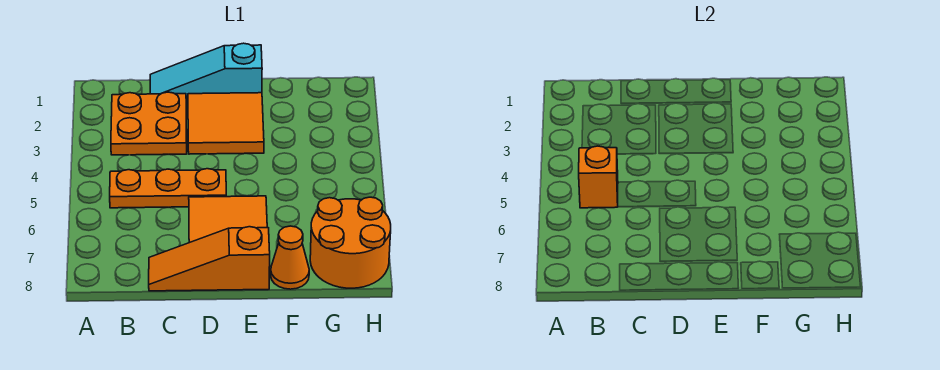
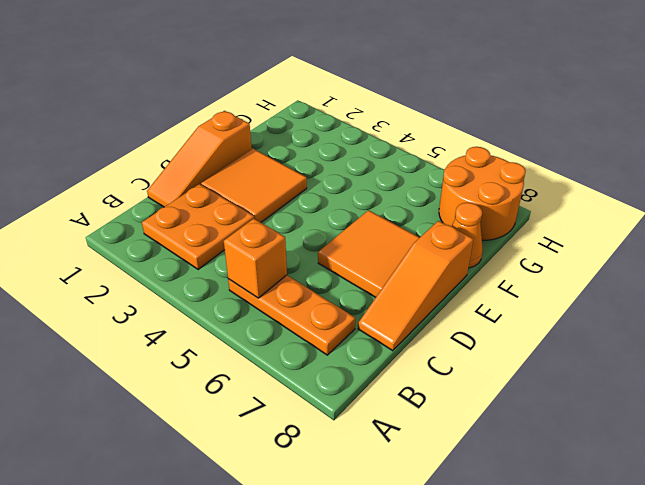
orange plate B5:D5 level 1 -> orange plate B5:B7 level 1
cyan slope C1:E1 level 1 top E -> orange slope C1:E1 level 1 top E

